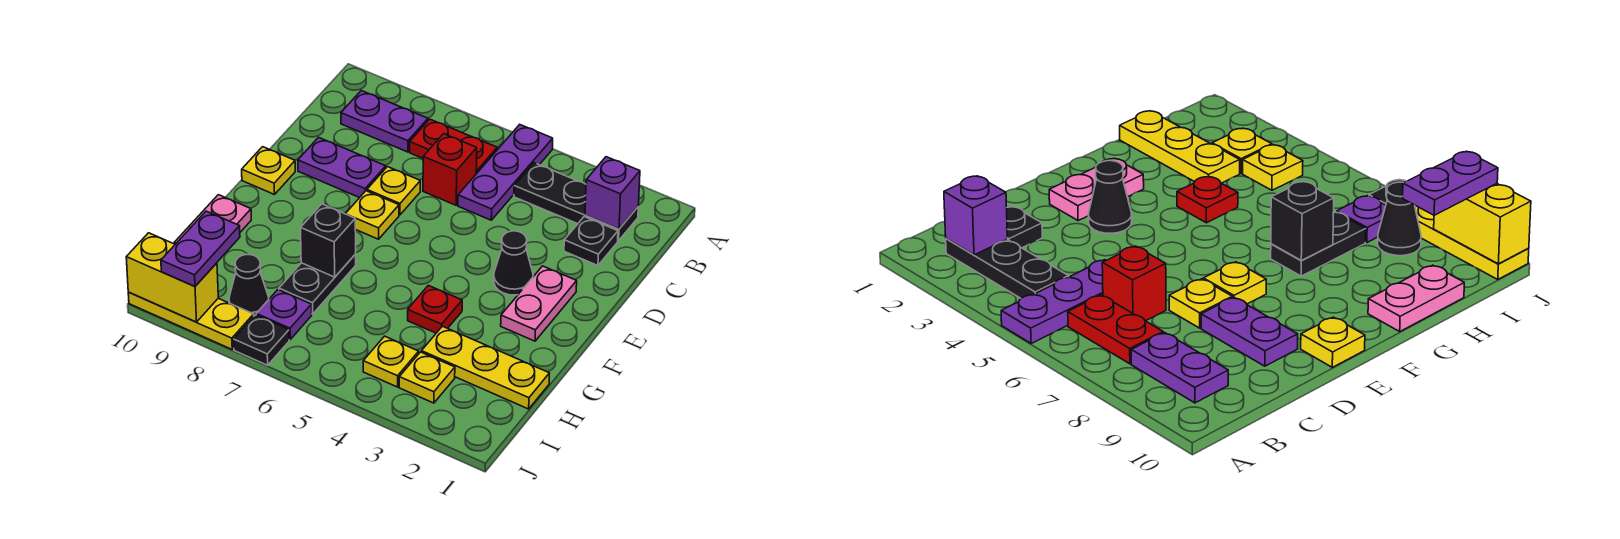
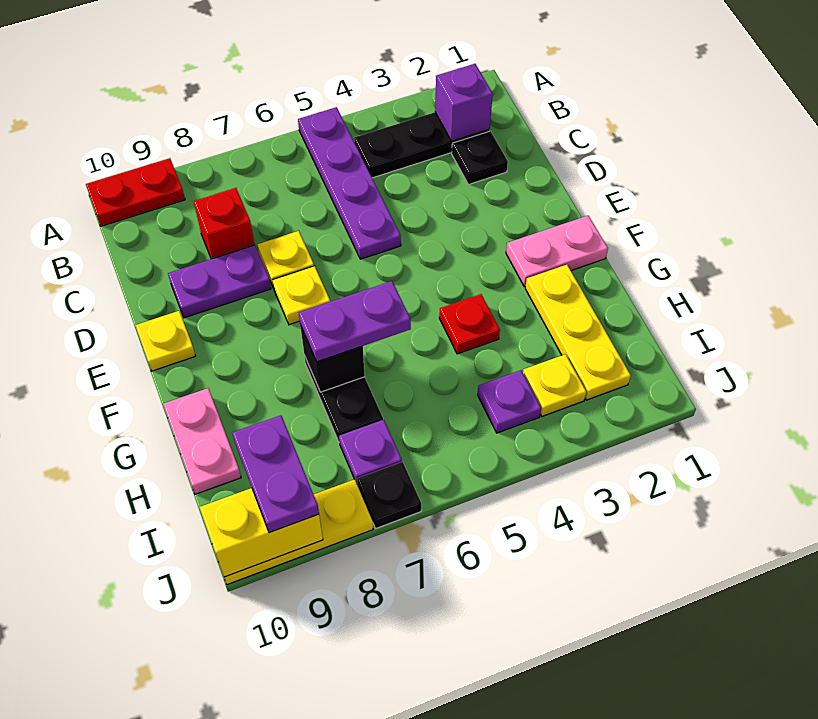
purple plate A5:C5 level 1 -> purple plate A5:D5 level 1
red plate B6:B7 level 1 -> red plate A9:A10 level 1
purple plate B8:B9 level 1 -> purple plate G6:G7 level 3
red brick C6 level 1 -> red brick C8 level 1
pink plate E2:F2 level 1 -> pink plate F1:F2 level 1
black cone E3 level 1 -> none
yellow plate H1:H3 level 1 -> yellow plate G2:I2 level 1
yellow plate I4 level 1 -> purple plate I4 level 1
black cone I8 level 1 -> none

